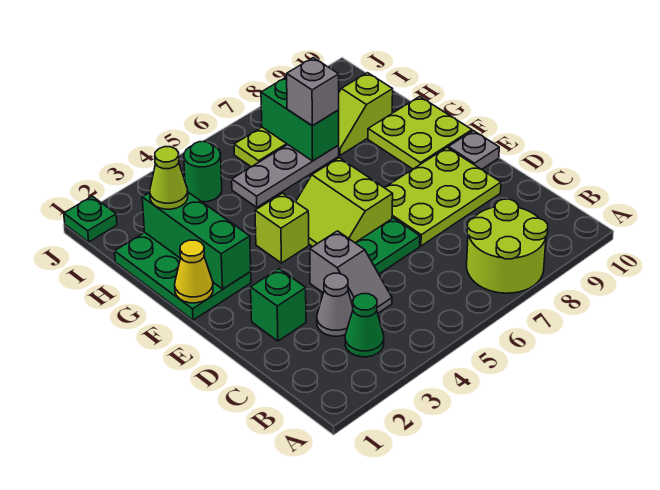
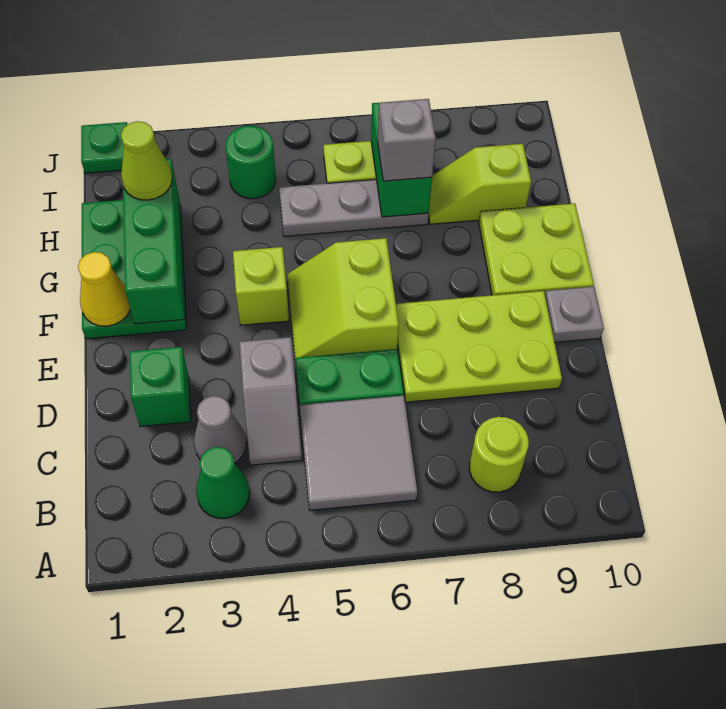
lime round brick A7:B8 level 1 -> lime round brick B8 level 1
none -> grey tile B5:C6 level 1

